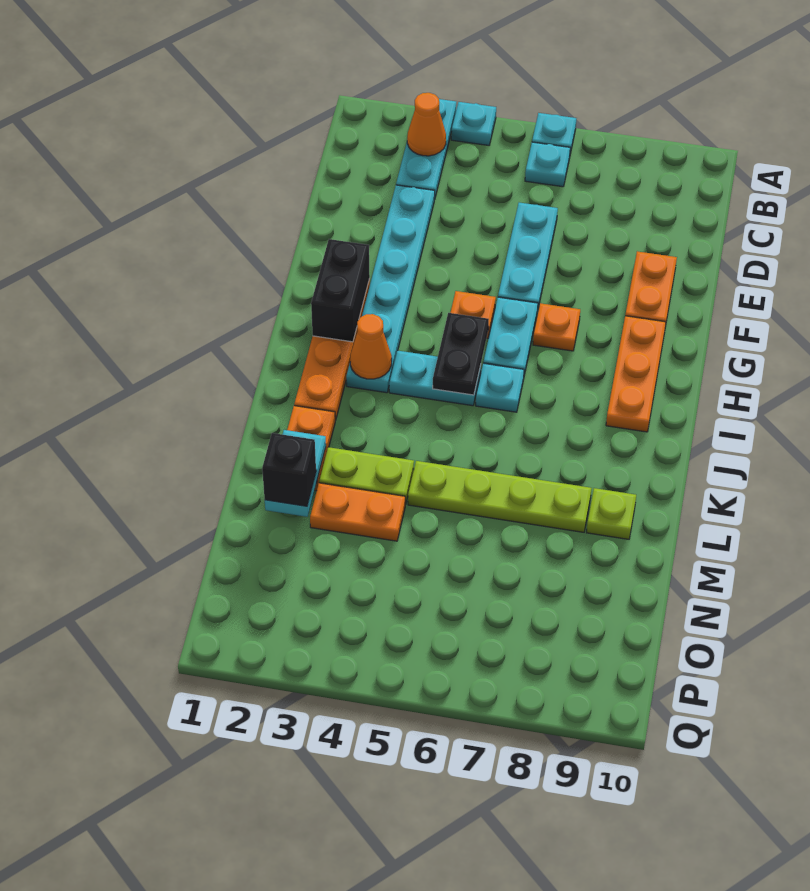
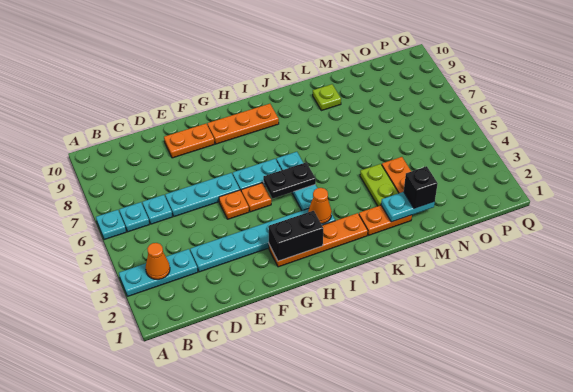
cyan plate A4 level 1 -> cyan plate C6 level 1
orange plate G7 level 1 -> orange plate F5 level 1
lime plate L5:L8 level 1 -> none

